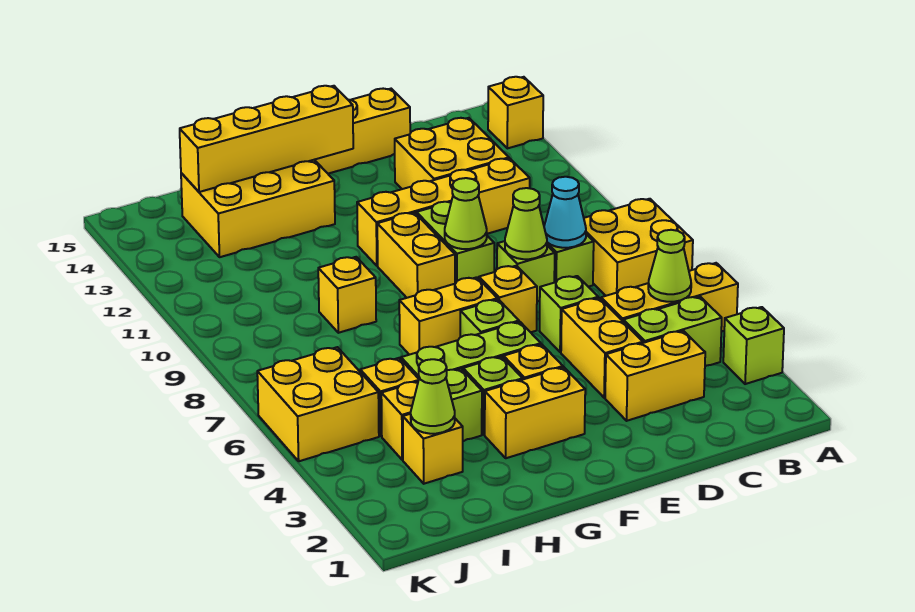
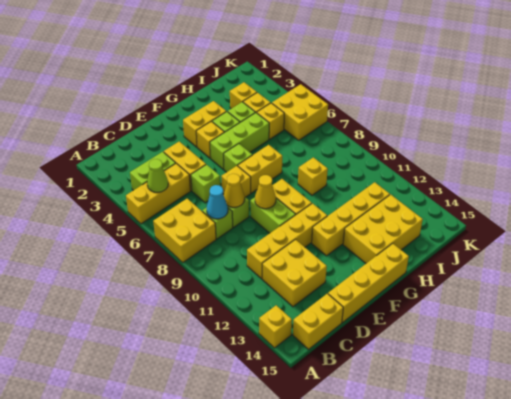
lime brick A3 level 1 -> none
yellow brick C3:D3 level 1 -> yellow brick B15:C15 level 1
lime cone D8 level 2 -> yellow cone D8 level 2
lime cone E9 level 2 -> yellow cone E9 level 2
yellow brick F14:I14 level 2 -> yellow brick F12:I12 level 1
lime cone I3 level 2 -> none

